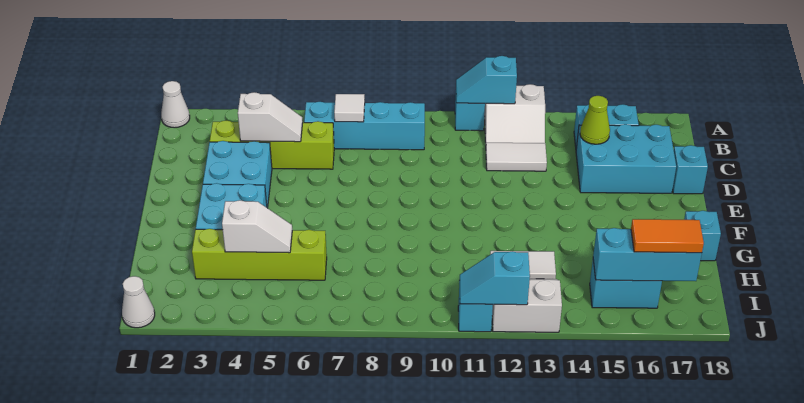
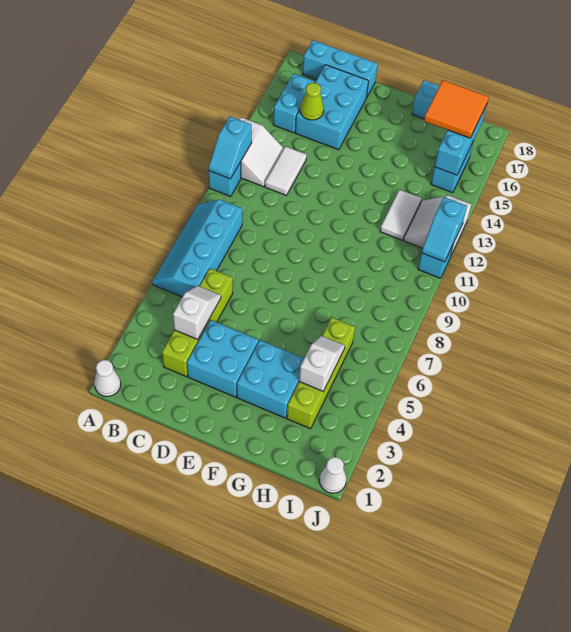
white tile B7 level 2 -> none
cyan brick D18 level 1 -> cyan brick B18:D18 level 1
orange tile I16:I17 level 3 -> orange tile H16:I17 level 3

